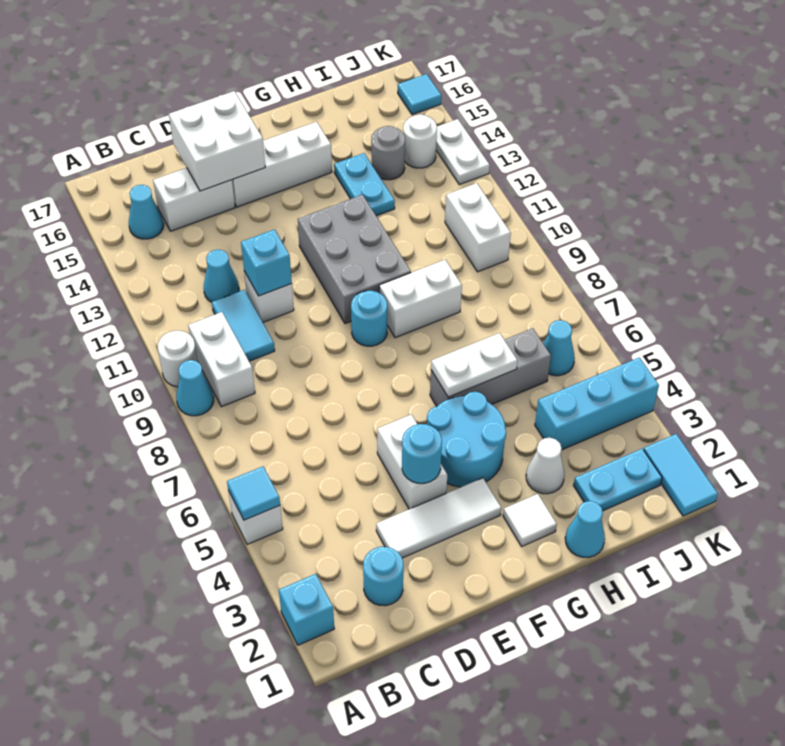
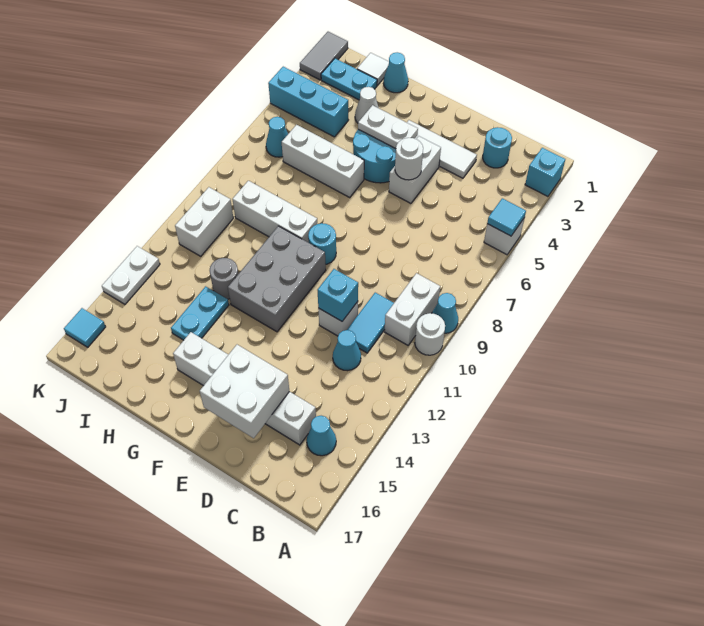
cyan round brick E4 level 2 -> none
white tile G2 level 1 -> white tile I1 level 1
grey brick G6:I6 level 1 -> white brick G6:I6 level 1
white plate G6:H6 level 2 -> white plate F4:G4 level 2
white brick G9:H9 level 1 -> white brick G9:I9 level 1
grey round brick I14 level 1 -> grey round brick H12 level 1
white round brick J14 level 1 -> white round brick E5 level 2
cyan tile K1:K2 level 1 -> grey tile K1:K2 level 1

